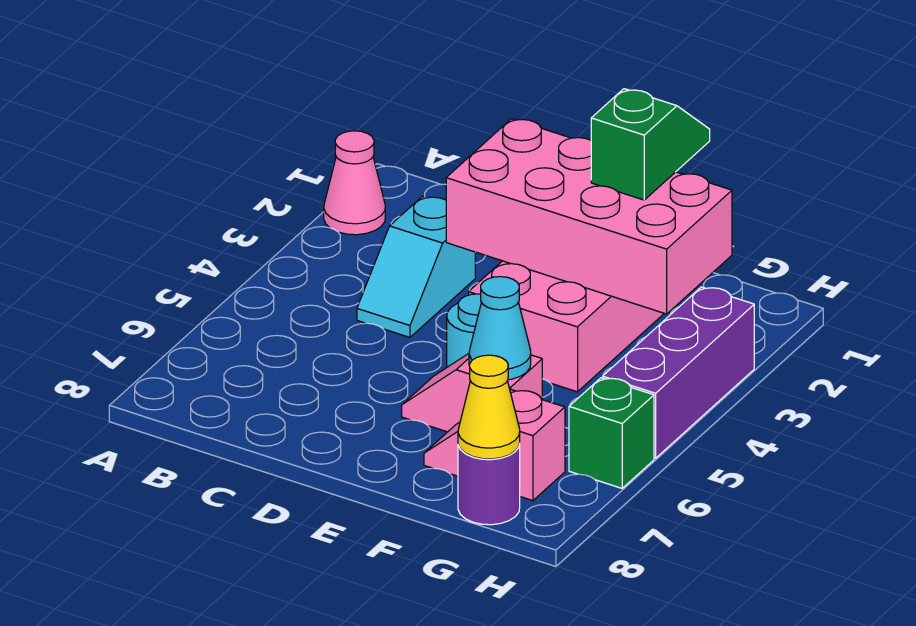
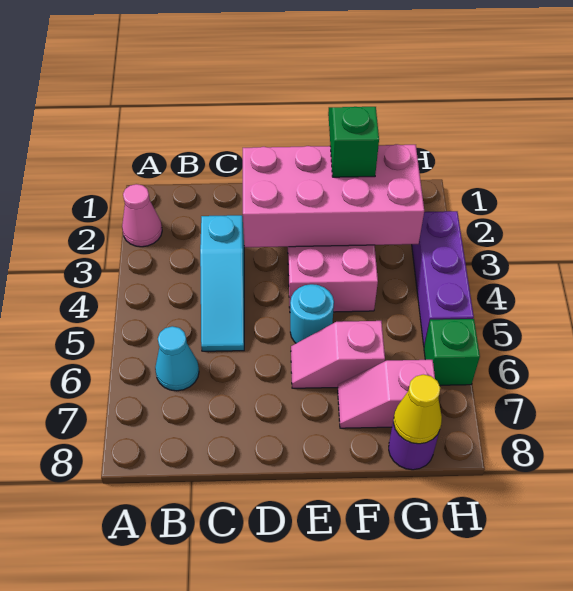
cyan slope C3:C4 level 1 top 3 -> cyan slope C3:C5 level 1 top 3
cyan cone F6 level 2 -> cyan cone B6 level 1

